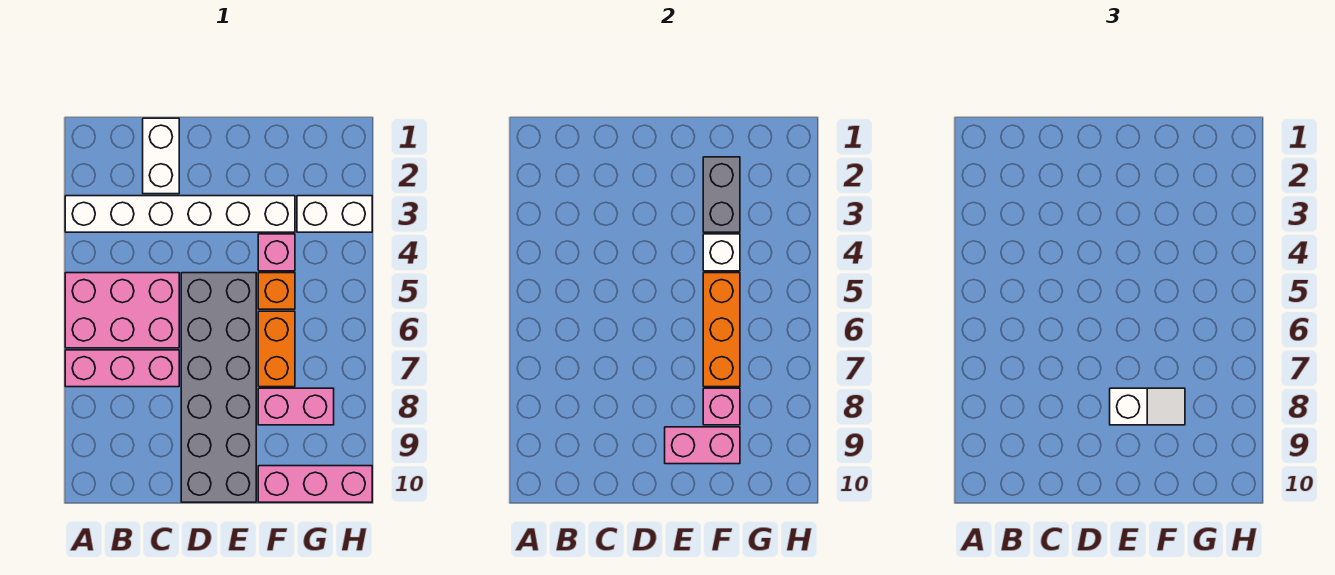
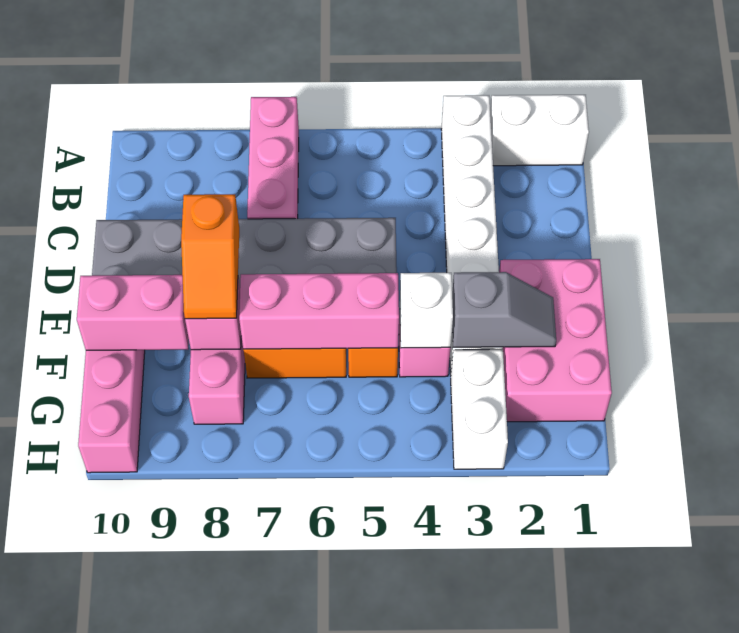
pink brick A5:C6 level 1 -> pink brick E1:G2 level 1
white brick C1:C2 level 1 -> white brick A1:A2 level 1
white slope E8:F8 level 3 top E -> orange slope E8:F8 level 3 top E
pink brick E9:F9 level 2 -> pink brick F9:F10 level 2
grey brick F2:F3 level 2 -> grey slope F2:F3 level 2 top 3
orange brick F5:F7 level 2 -> pink brick F5:F7 level 2

